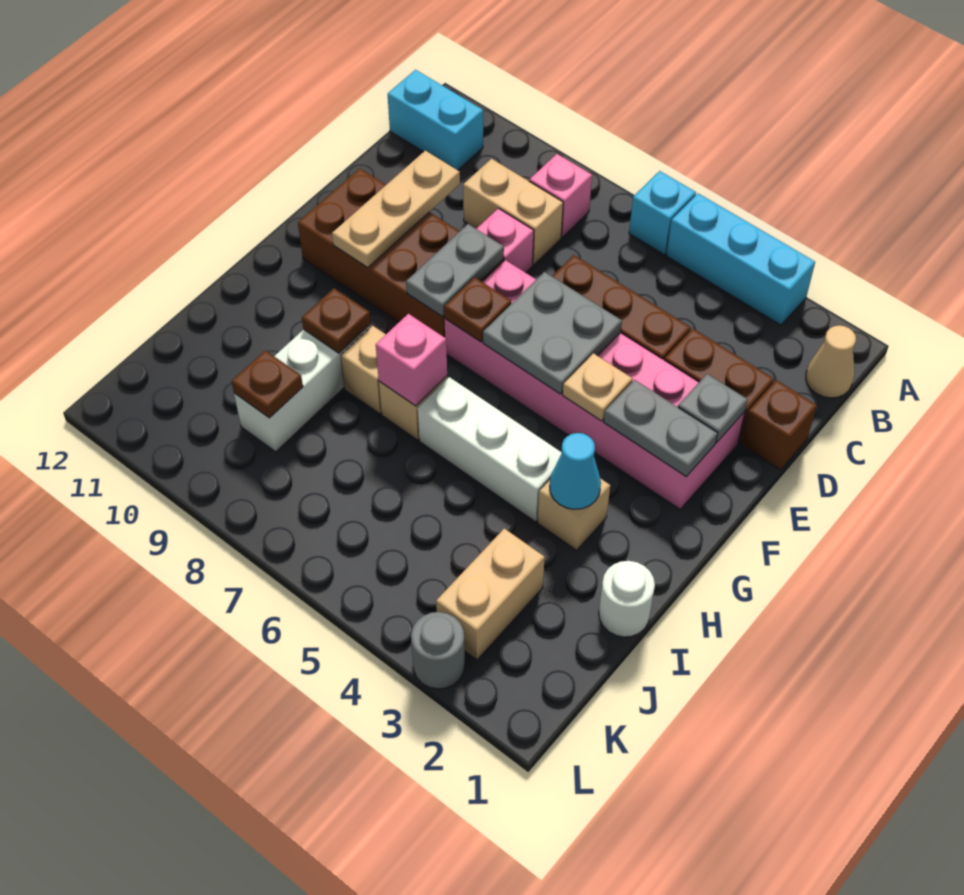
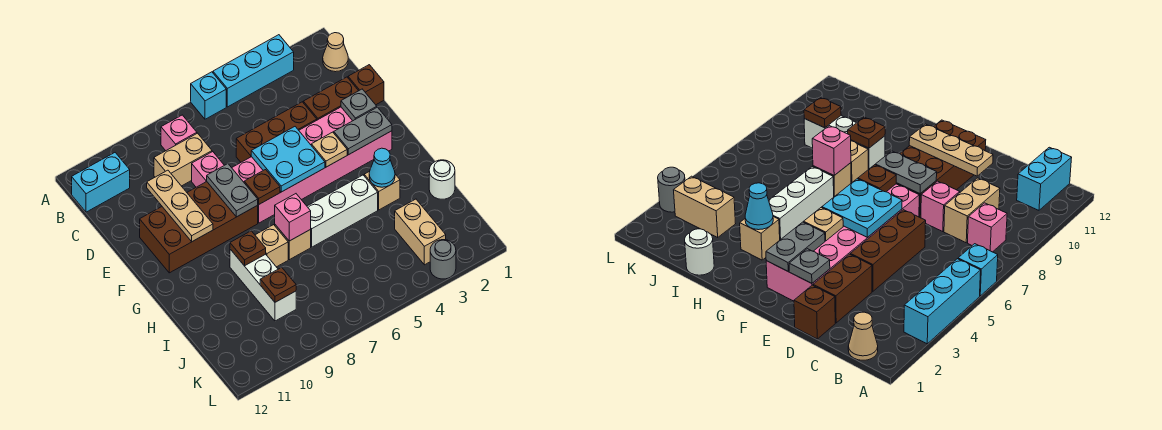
grey plate E5:F6 level 2 -> cyan plate E5:F6 level 2

